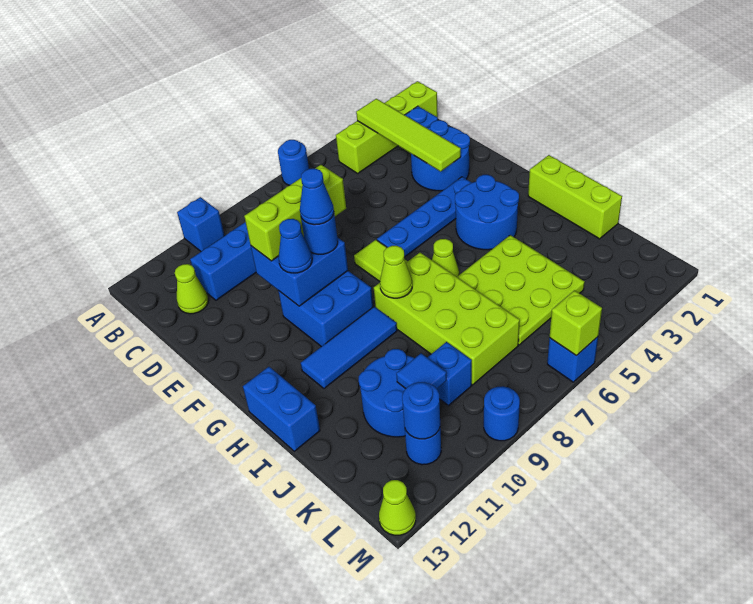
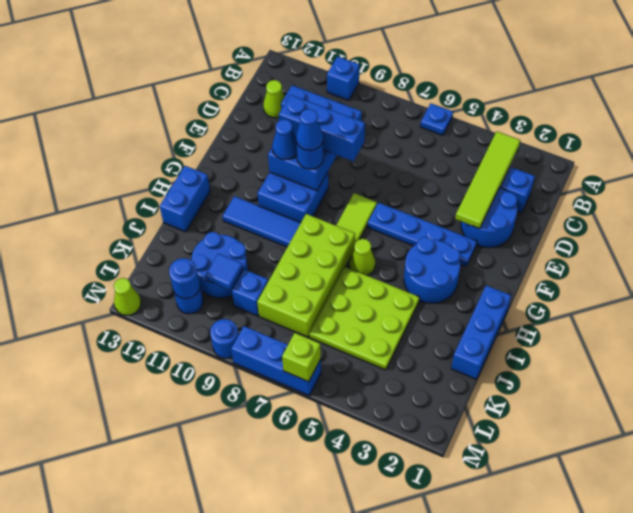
blue round brick A6 level 1 -> blue plate A6 level 1
lime brick B1:B4 level 1 -> none
lime brick E8:E10 level 3 -> blue brick E8:E10 level 3
lime brick H1:J1 level 1 -> blue brick H1:J1 level 1
lime cone H8 level 2 -> none
blue brick M6 level 1 -> blue brick M6:M8 level 1

